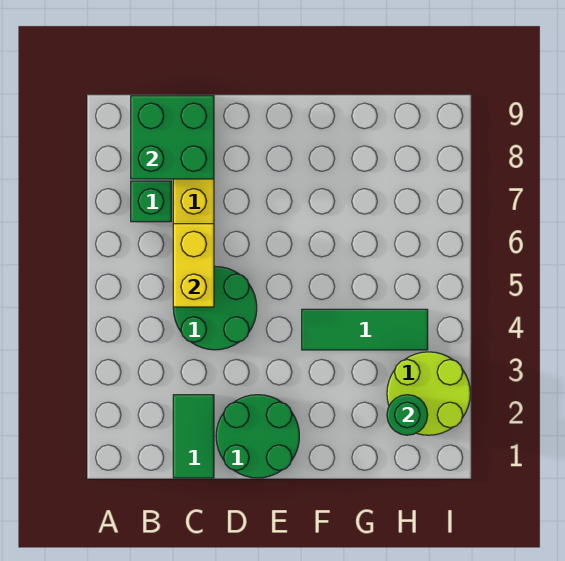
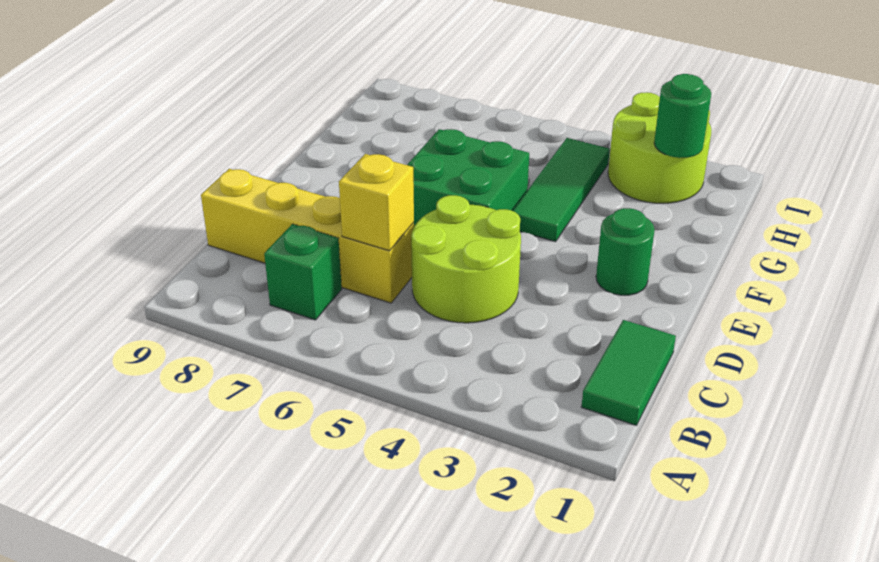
green brick B8:C9 level 2 -> green brick E5:F6 level 1
green tile C1:C2 level 1 -> green tile B1:C1 level 1
green round brick C4:D5 level 1 -> lime round brick C4:D5 level 1
yellow brick C5:C6 level 2 -> yellow brick C6 level 2
green round brick D1:E2 level 1 -> green round brick E2 level 1

